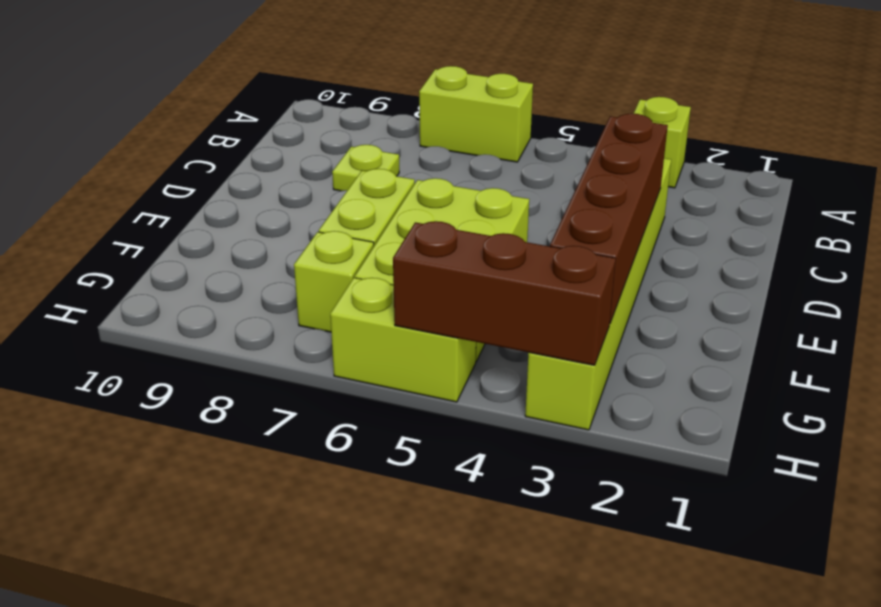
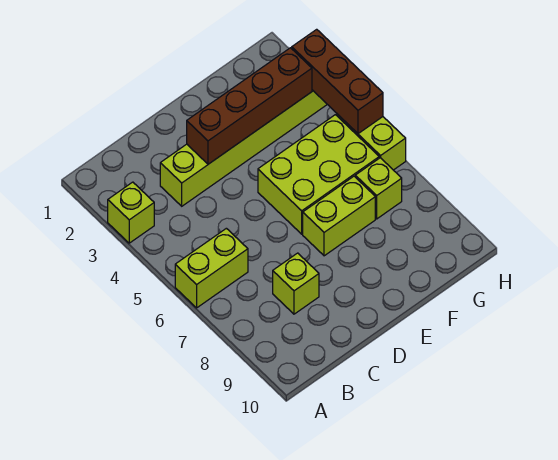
lime brick A6:A7 level 1 -> lime brick A6:B6 level 1
lime plate C8 level 1 -> lime brick C8 level 1

